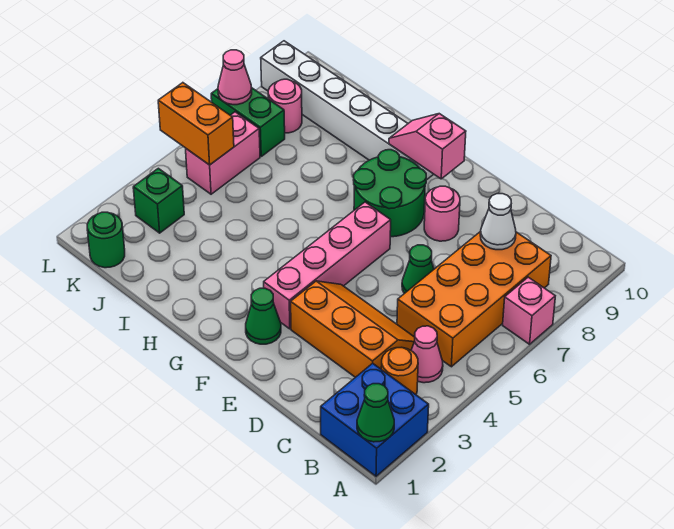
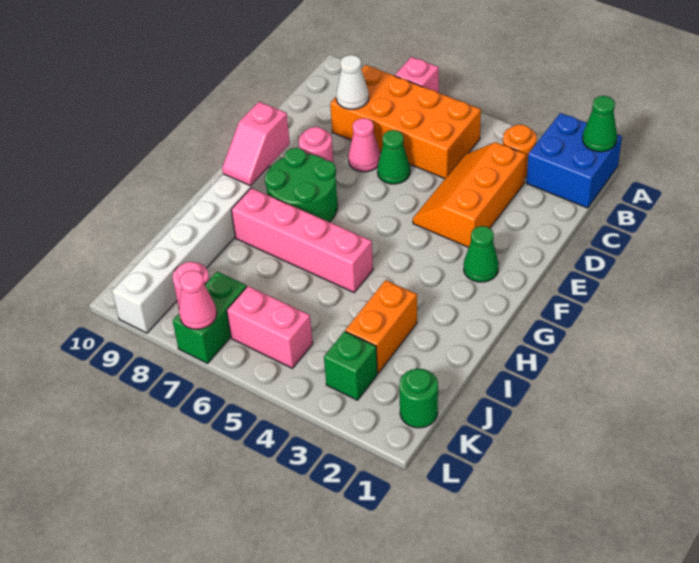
pink cone B4 level 1 -> pink cone D7 level 1
pink brick F3:F6 level 1 -> pink brick H5:H8 level 1
orange brick K5:L5 level 2 -> orange brick I3:J3 level 1

